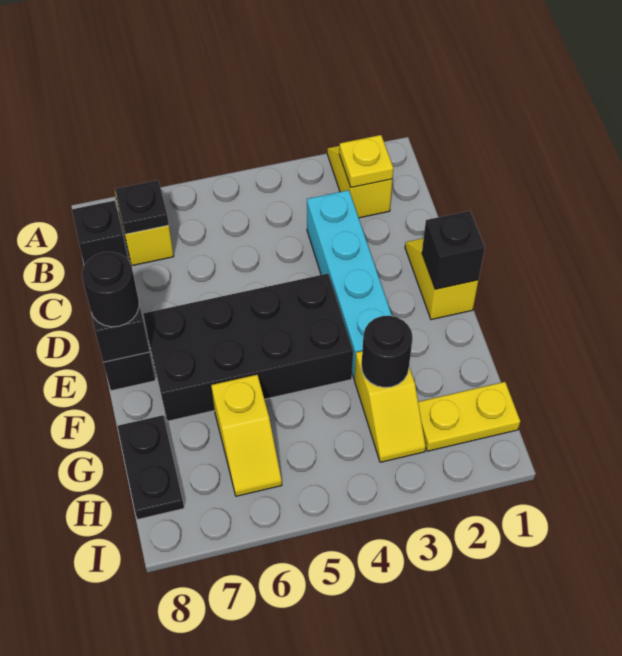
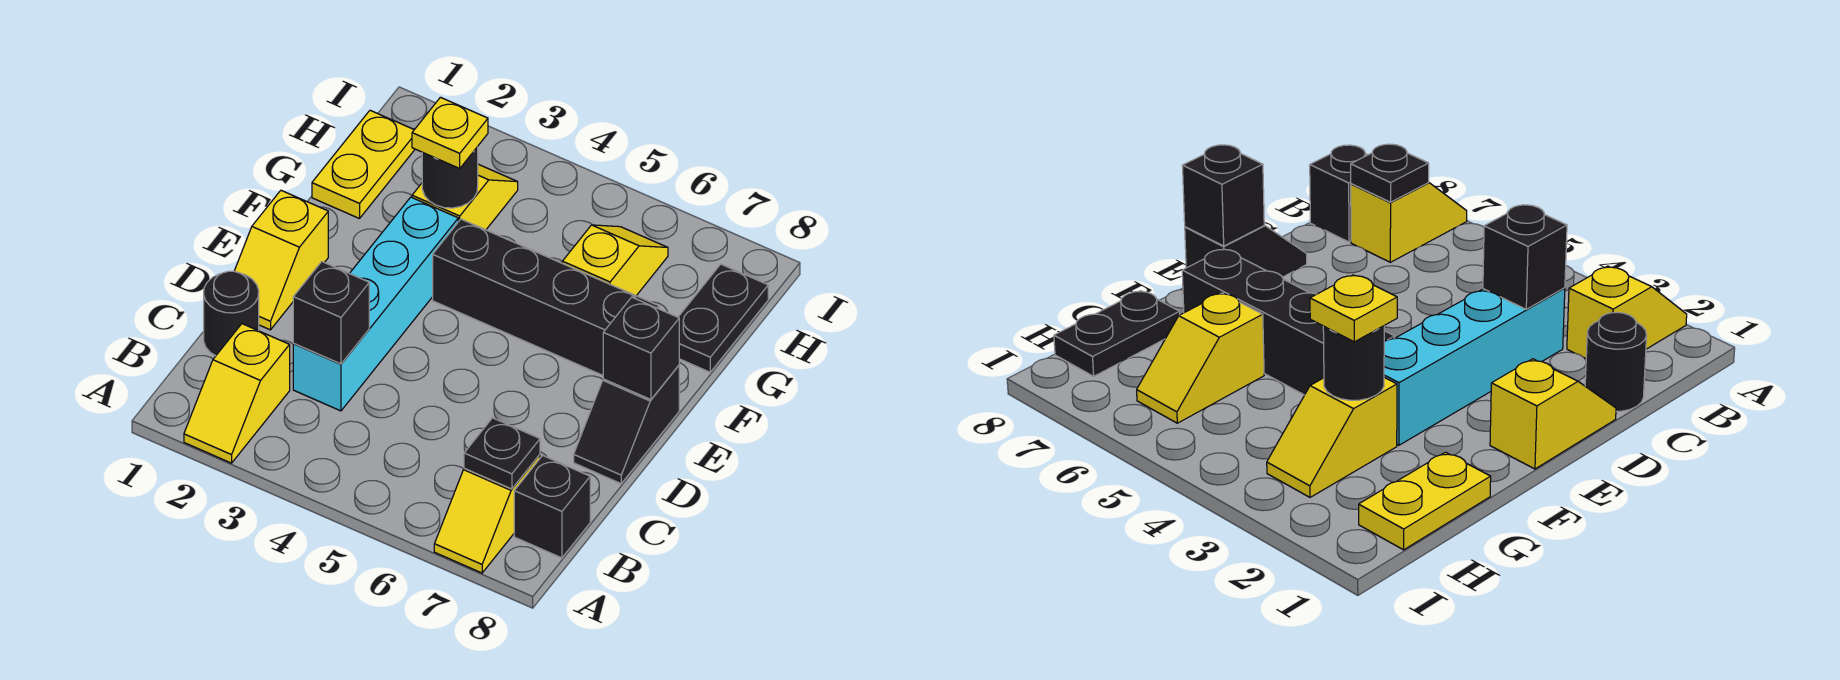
yellow plate B2 level 2 -> yellow plate G3 level 3
black brick E1 level 2 -> black brick C3 level 2
black brick E4:F7 level 1 -> black brick F4:F7 level 1
black round brick E8 level 3 -> black round brick C1 level 1
yellow plate H1:H2 level 1 -> yellow plate G1:H1 level 1

